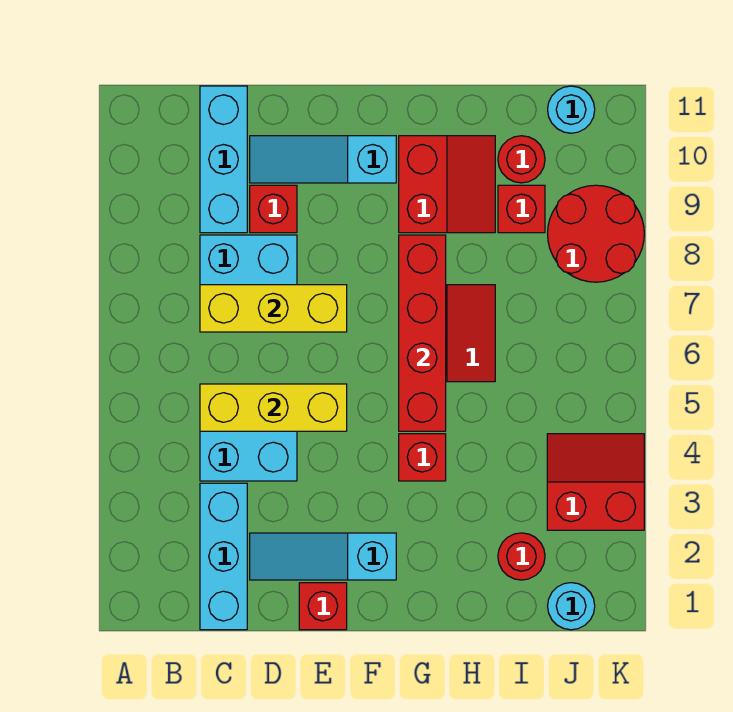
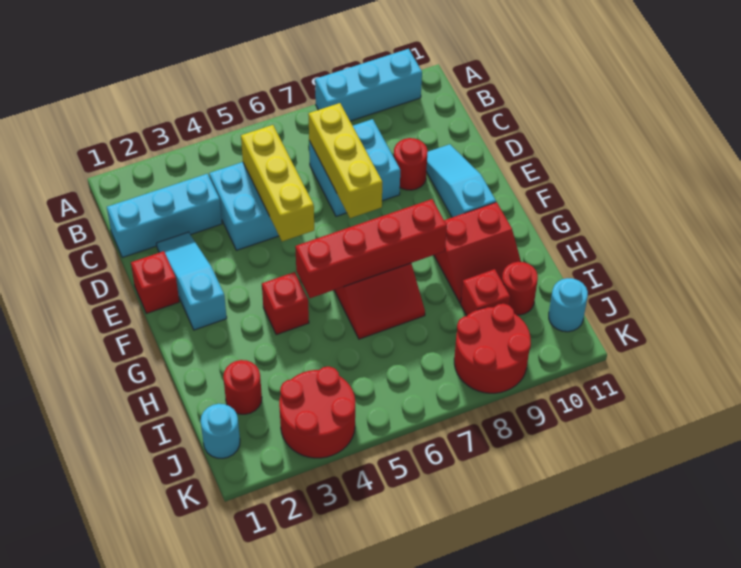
cyan brick C9:C11 level 1 -> cyan brick A8:A10 level 1
red brick D9 level 1 -> red round brick D9 level 1
red slope J3:K4 level 1 top 3 -> red round brick J3:K4 level 1

